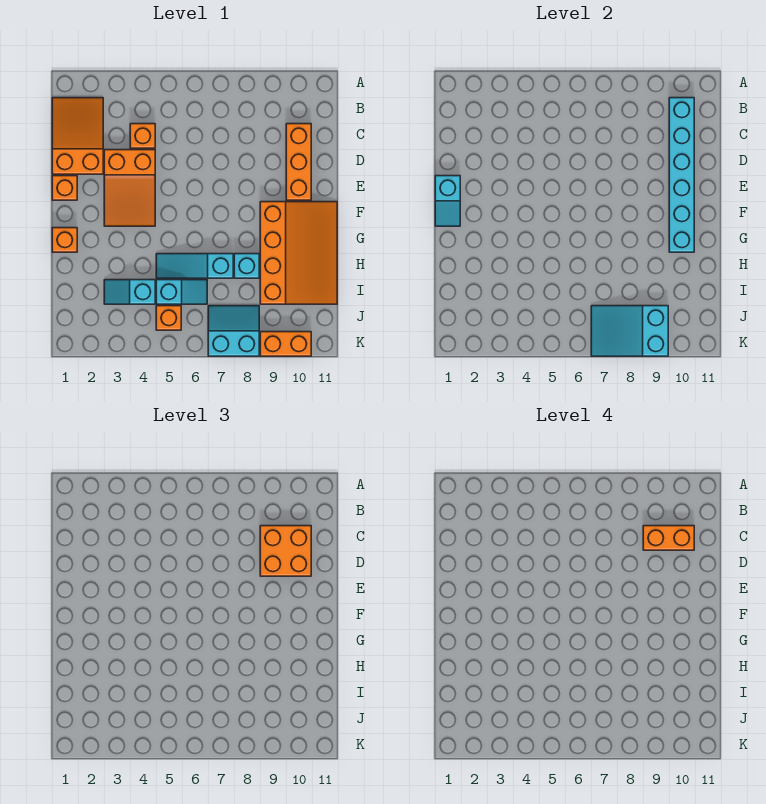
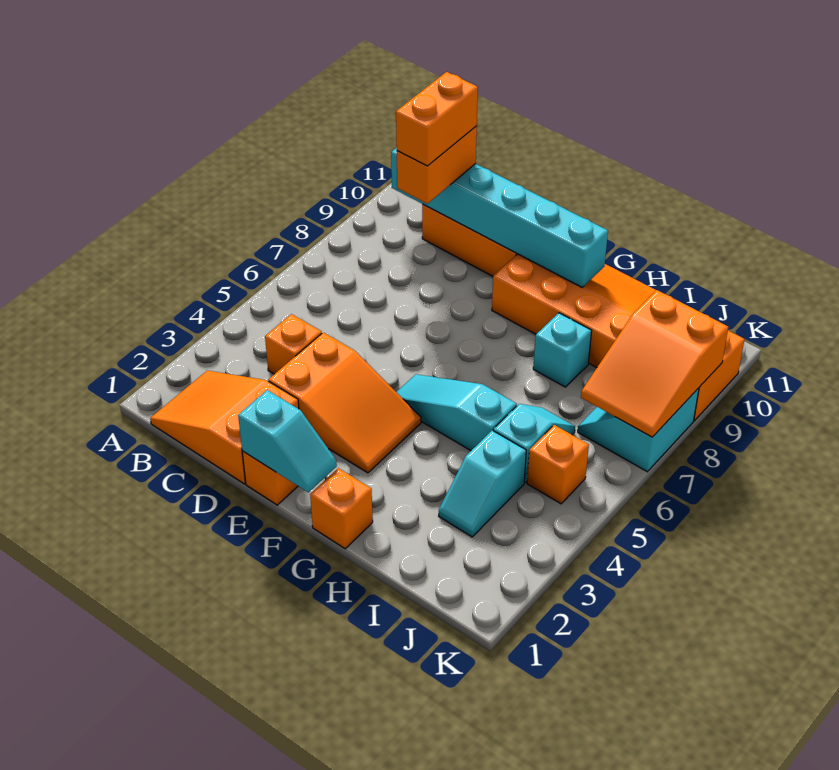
orange brick C9:D10 level 3 -> orange brick C9:C10 level 3
cyan slope H5:H7 level 1 top 7 -> cyan slope F5:H5 level 1 top H
cyan slope J7:K9 level 2 top 9 -> orange slope J7:K9 level 2 top 9

